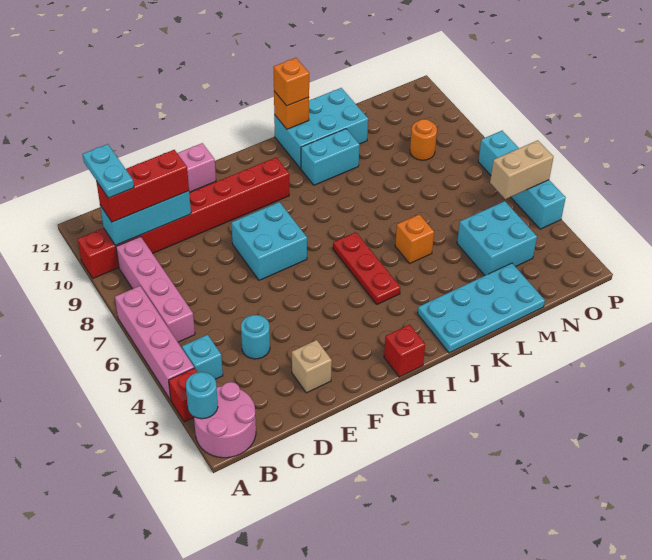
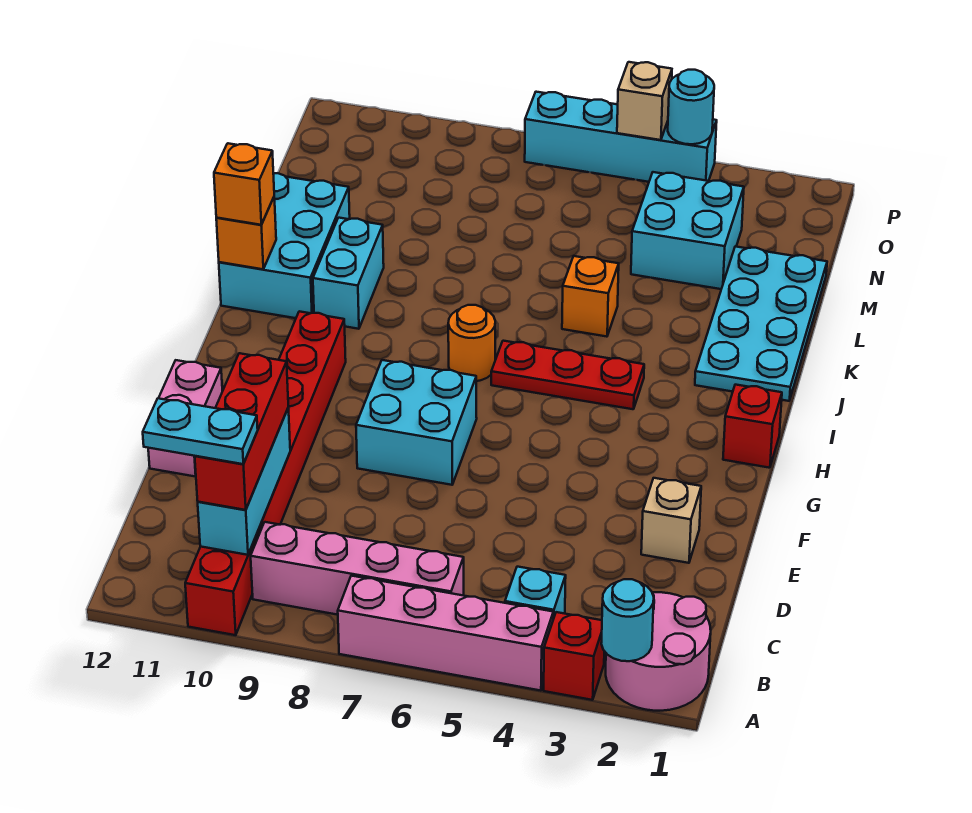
cyan round brick D4 level 1 -> cyan round brick P4 level 2
orange round brick N9 level 1 -> orange round brick I7 level 1
tan brick O5:P5 level 2 -> tan brick P5 level 2

